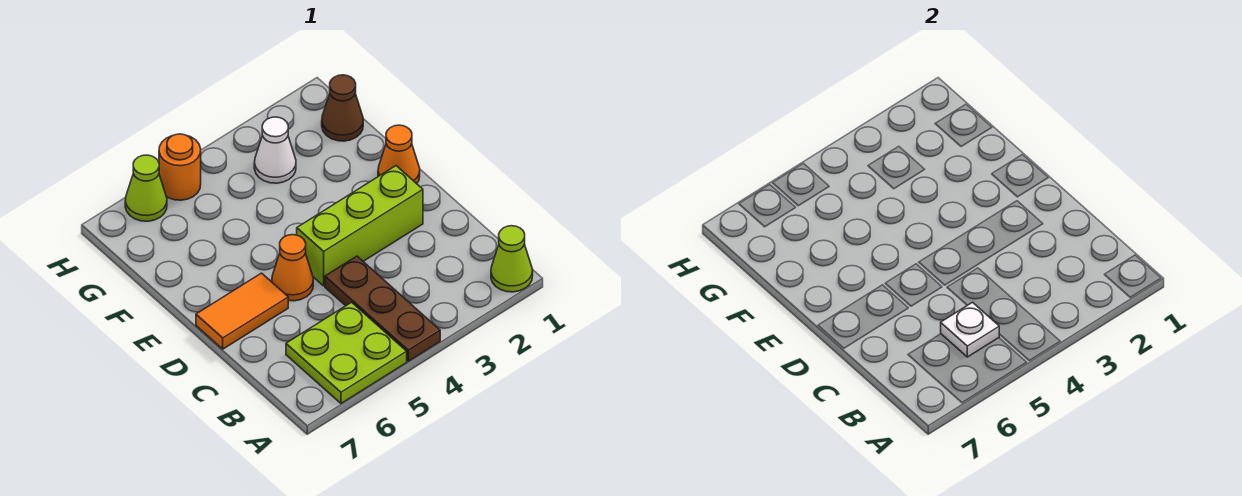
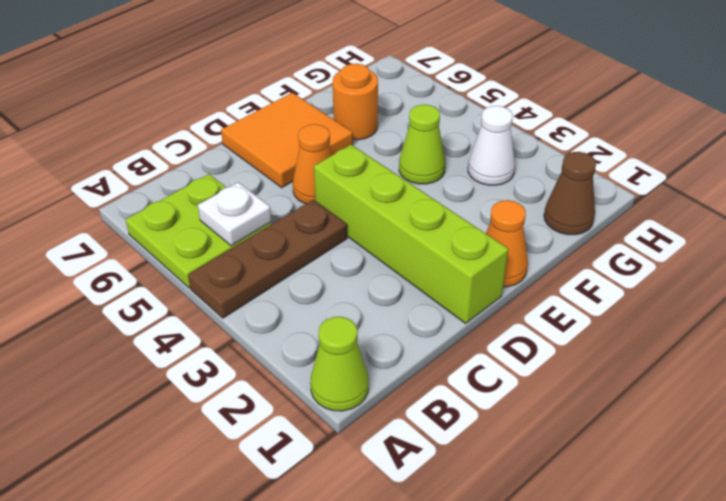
lime brick D2:D4 level 1 -> lime brick D1:D4 level 1
orange tile D6:D7 level 1 -> orange tile D6:E7 level 1
orange round brick H5 level 1 -> orange round brick F6 level 1
lime cone H6 level 1 -> lime cone F4 level 1

